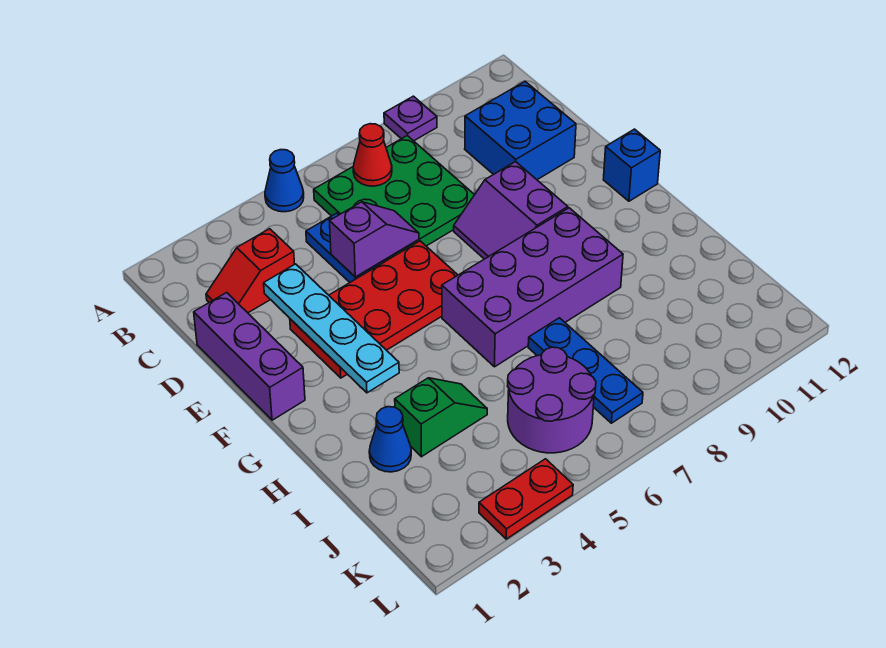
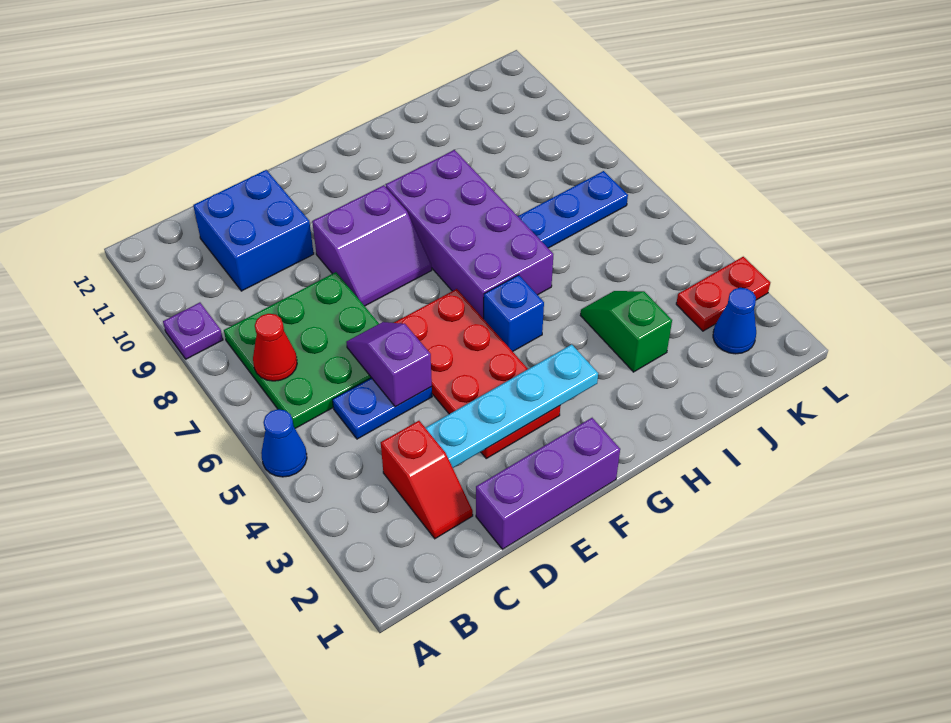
blue brick F12 level 1 -> blue brick G5 level 1
blue cone I2 level 1 -> blue cone K2 level 1
purple round brick J5:K6 level 1 -> none
red plate L3:L4 level 1 -> red plate K3:L3 level 1

